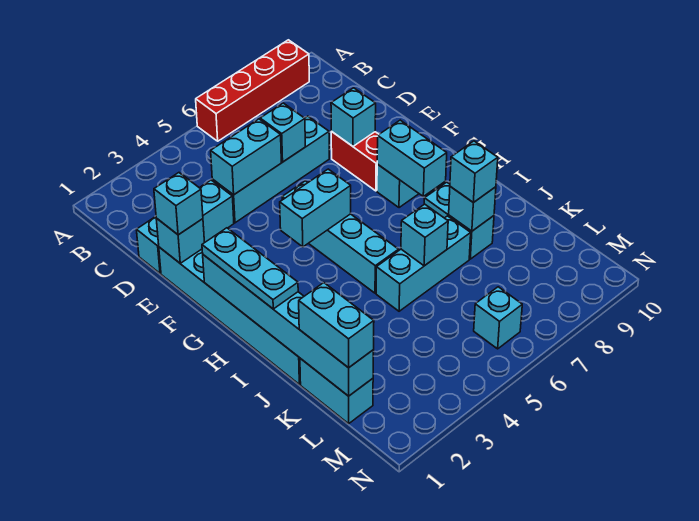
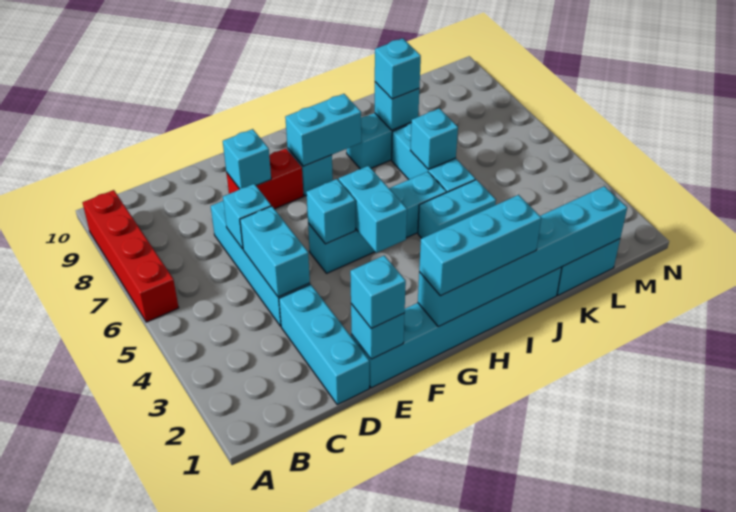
cyan plate G1:I1 level 3 -> cyan brick G1:I1 level 3
cyan brick K1:L1 level 3 -> cyan brick I4:J4 level 1
cyan brick M6 level 1 -> cyan brick F5 level 2

